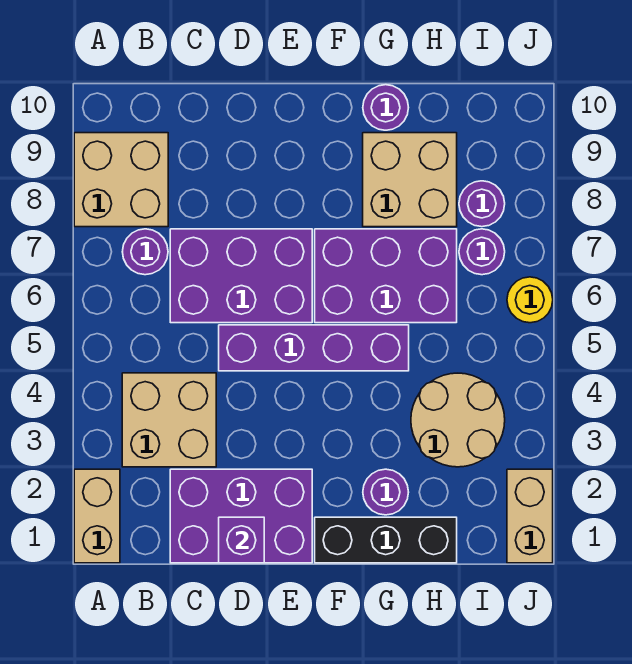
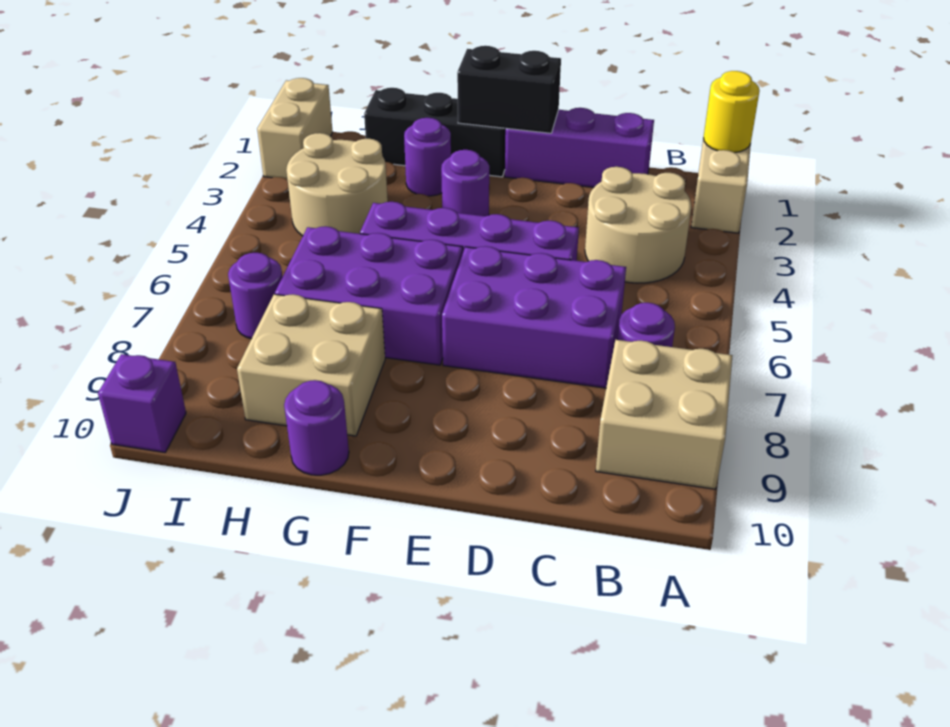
tan brick B3:C4 level 1 -> tan round brick B3:C4 level 1
purple brick C1:E2 level 1 -> purple brick C1:E1 level 1
purple brick D1 level 2 -> purple brick J10 level 1
none -> black brick E1:F1 level 2
purple round brick I8 level 1 -> purple round brick F3 level 1
yellow round brick J6 level 1 -> yellow round brick A1 level 2

